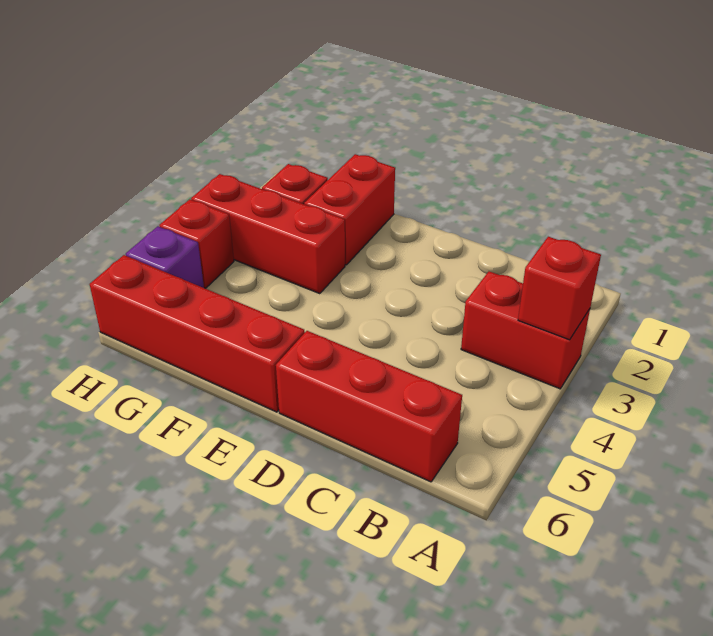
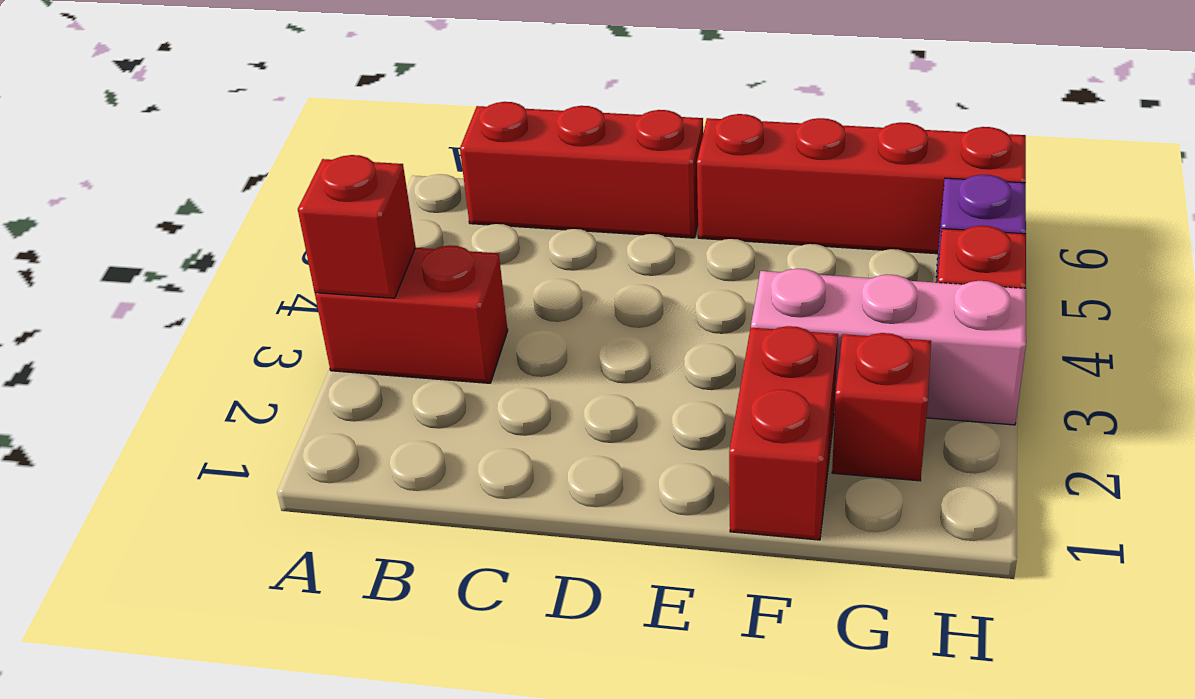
red brick F3:H3 level 1 -> pink brick F3:H3 level 1

